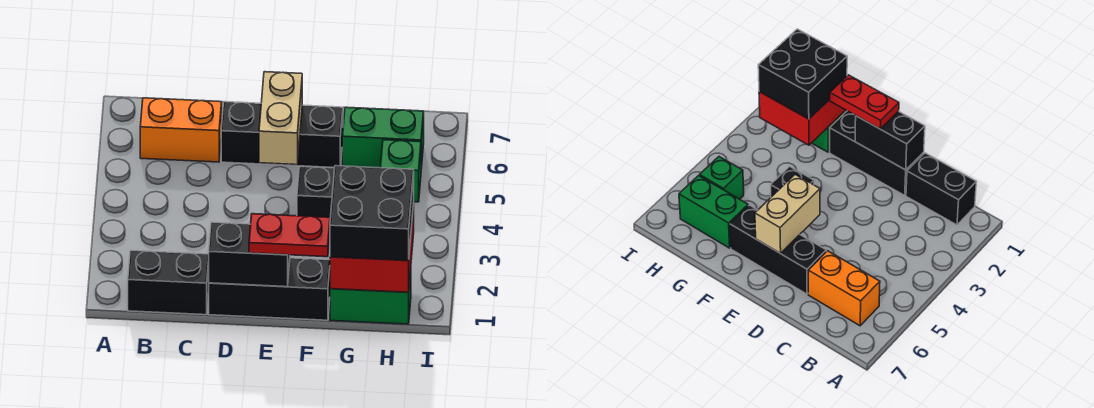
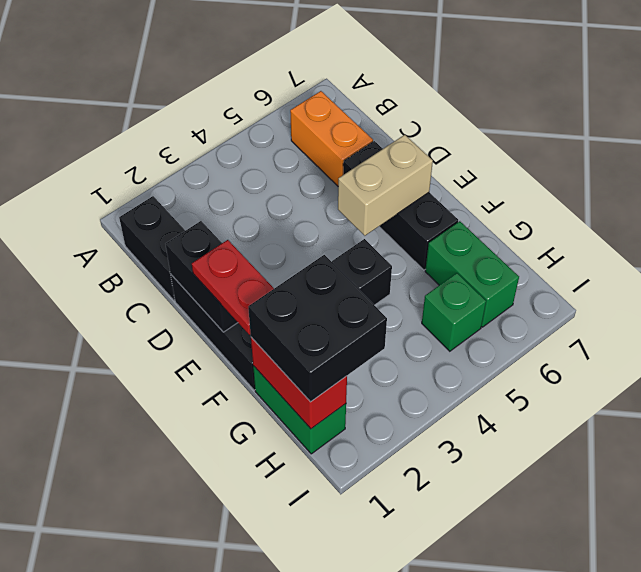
red brick G1:H2 level 2 -> red brick G1:H1 level 2

